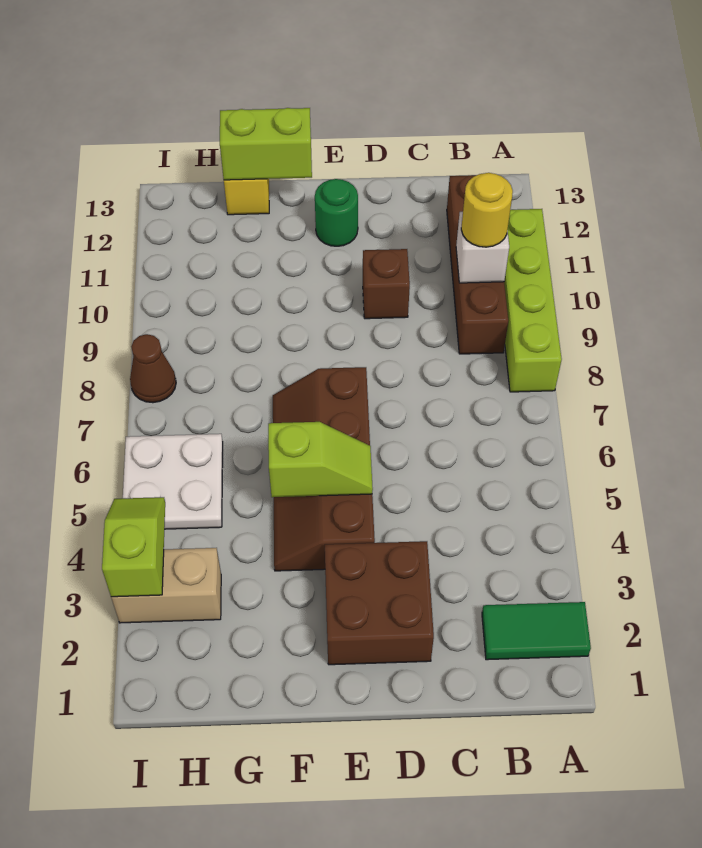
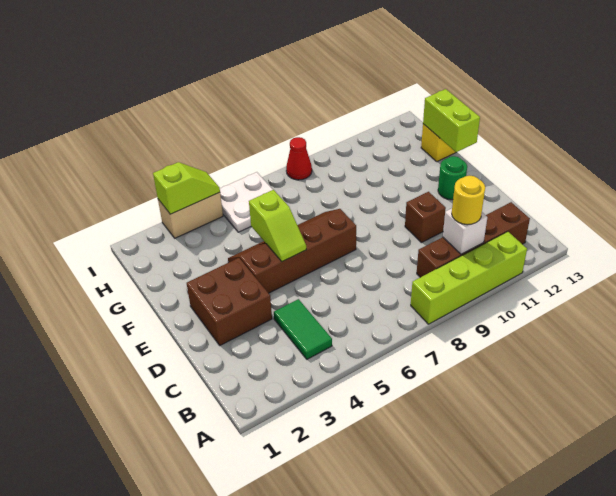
green tile A2:B2 level 1 -> green tile B4:C4 level 1
tan brick H3:I3 level 1 -> tan brick I3:I4 level 1
brown cone I8 level 1 -> red cone I8 level 1

